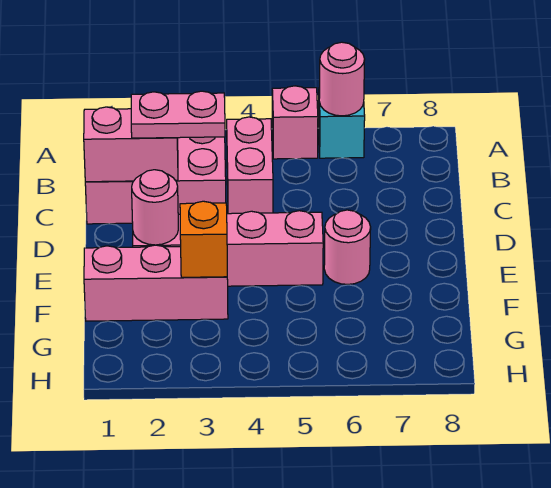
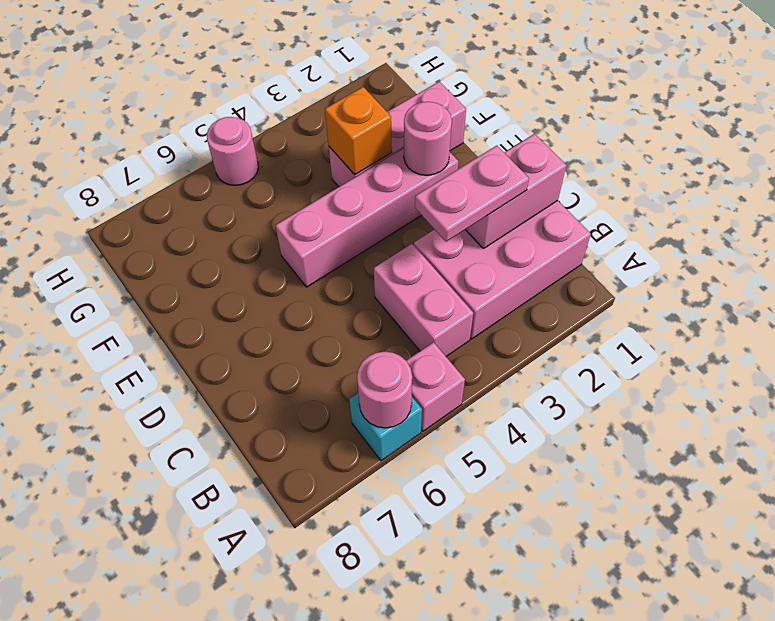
pink round brick E6 level 1 -> pink round brick H5 level 1

